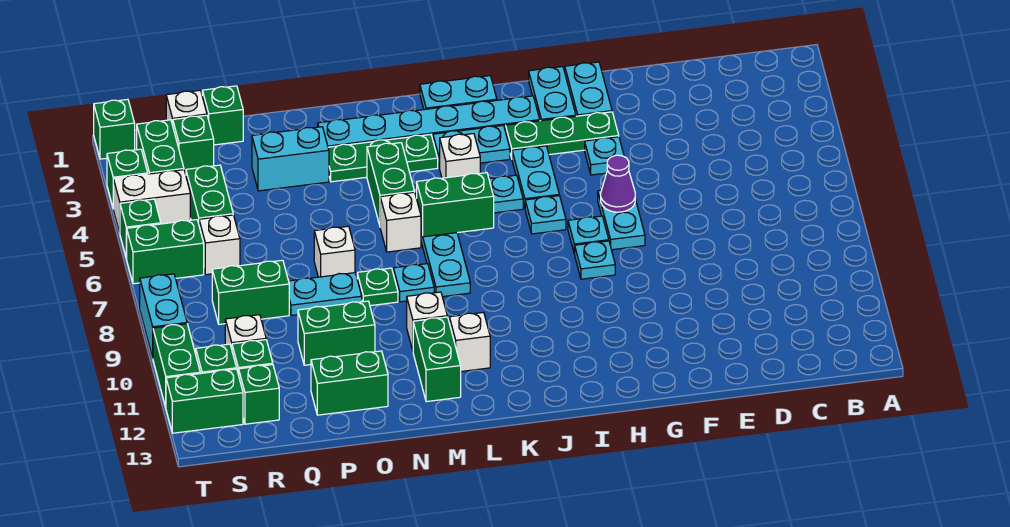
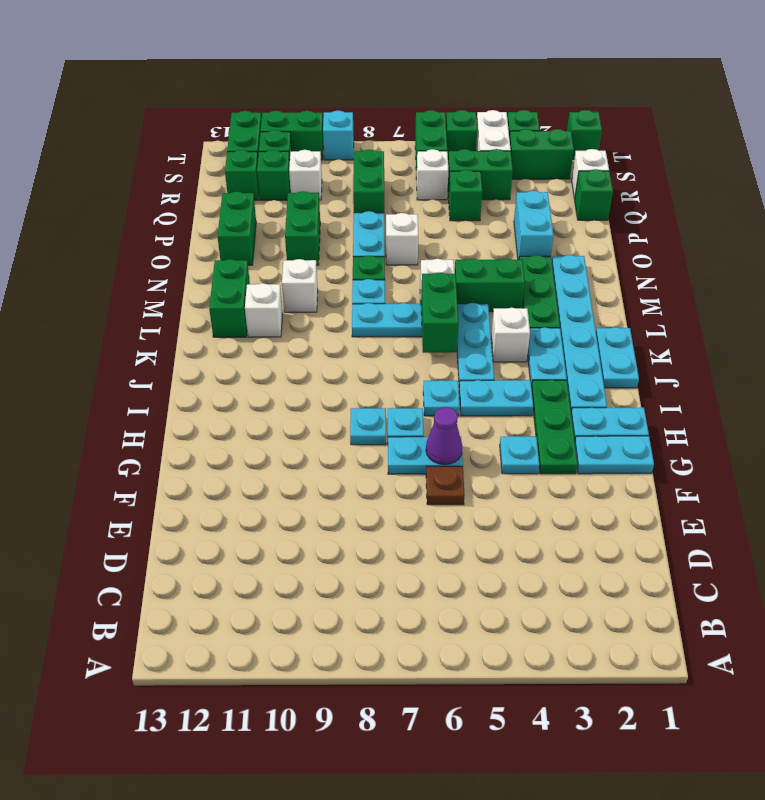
none -> brown plate F6 level 1
green brick M11:M12 level 1 -> green brick L12:M12 level 1
green brick R2 level 1 -> green brick Q5 level 1
cyan brick T8:T9 level 1 -> cyan brick T9 level 1

